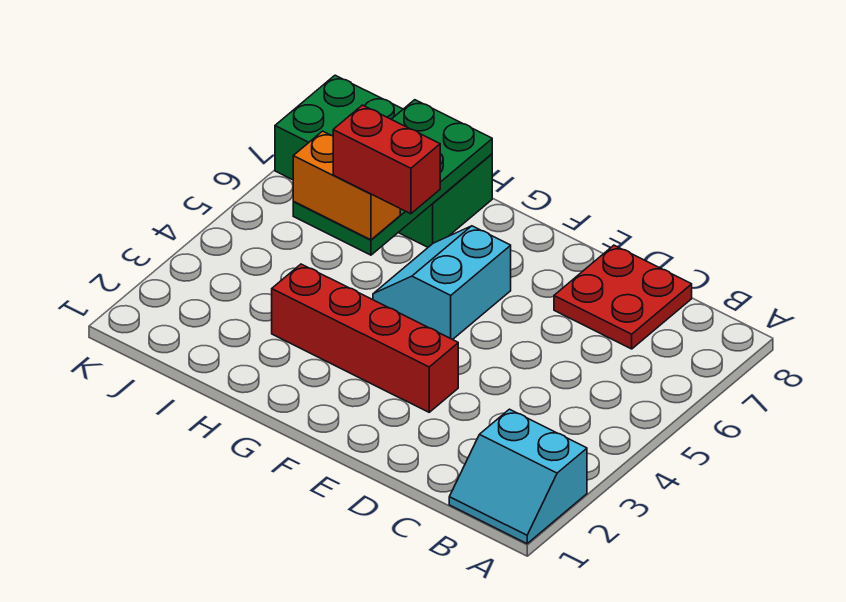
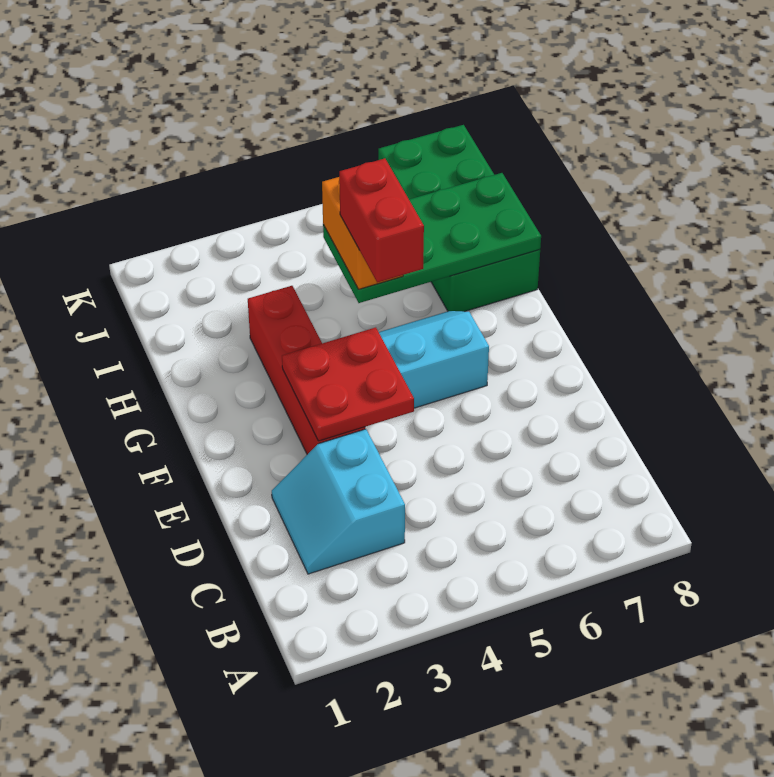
cyan slope A1:B2 level 1 top 2 -> cyan slope C2:D3 level 1 top 3
red plate C7:D8 level 1 -> red plate E3:F4 level 2

